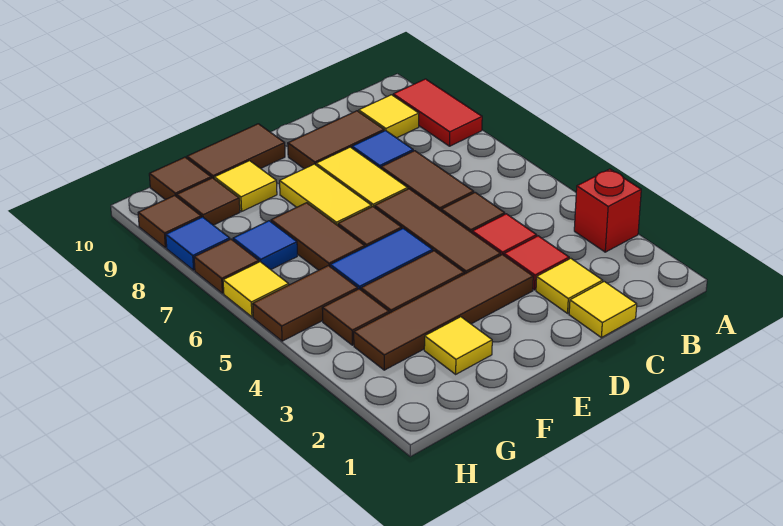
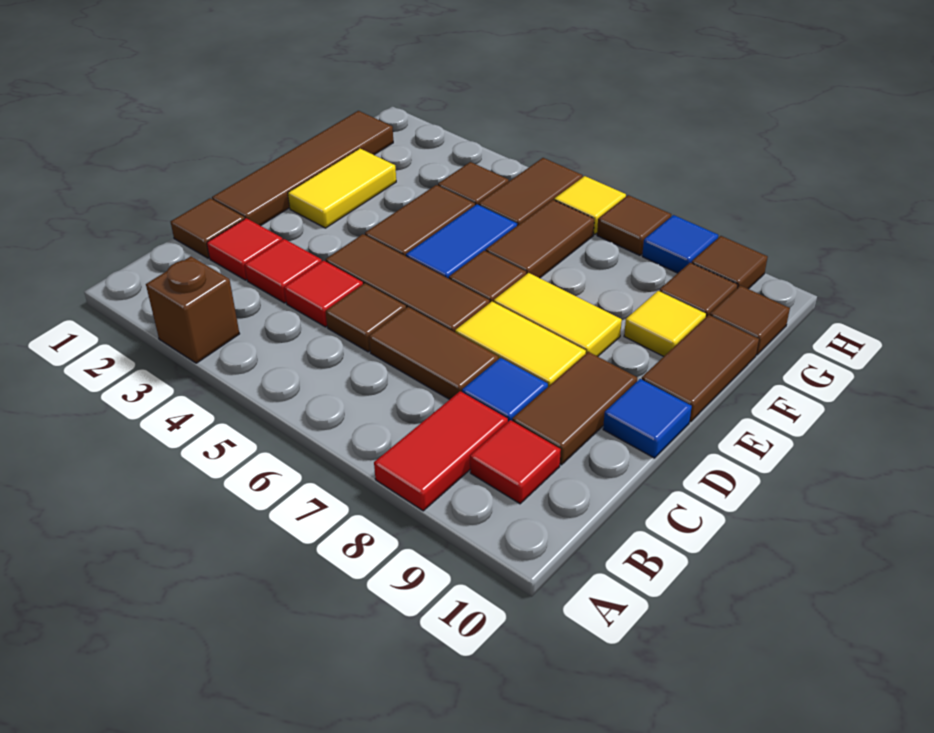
red brick A3 level 1 -> brown brick A3 level 1
red tile A8:A9 level 1 -> red tile A8:B8 level 1
yellow tile B9 level 1 -> red tile B9 level 1
yellow tile C1 level 1 -> brown tile C1 level 1
yellow tile C2 level 1 -> red tile C2 level 1
brown tile D3:G3 level 1 -> brown tile D1:G1 level 1
yellow tile F2 level 1 -> yellow tile E2:F2 level 1
brown tile F6:F7 level 1 -> brown tile F6:G6 level 1
blue tile G7 level 1 -> blue tile D10 level 1

